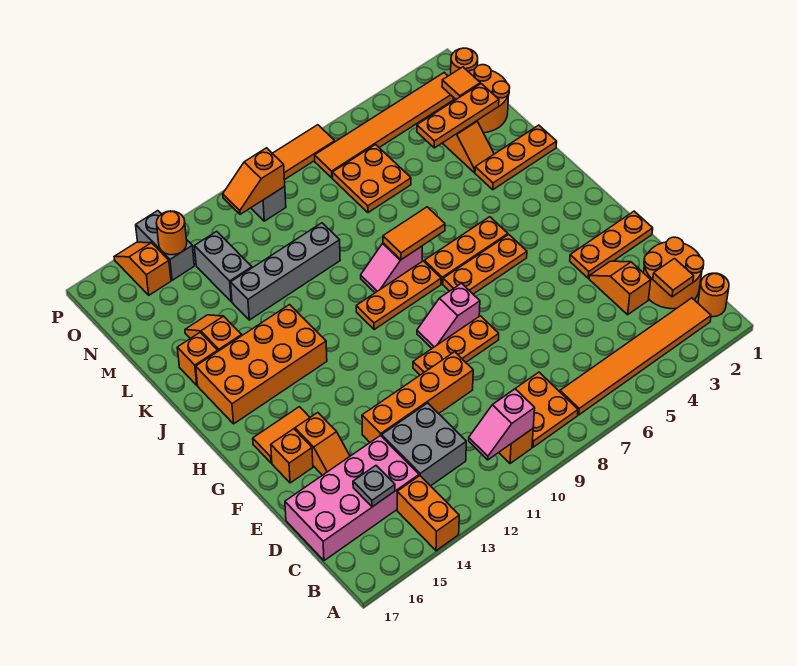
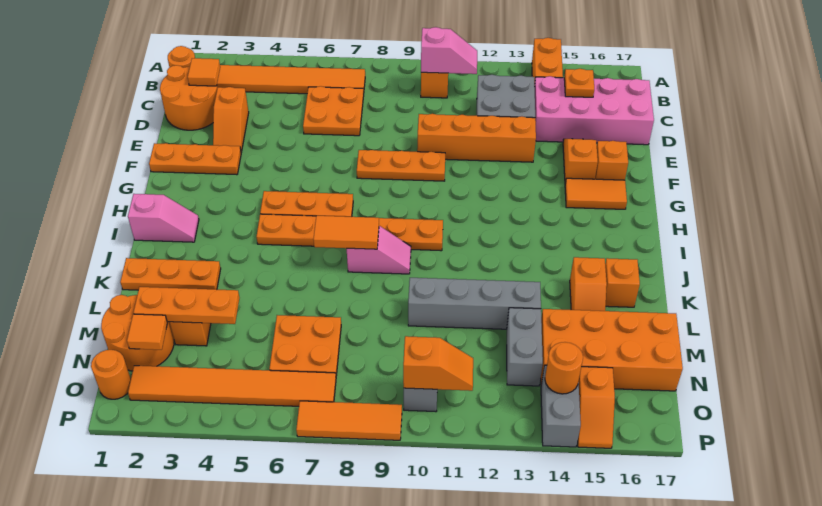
orange plate B8:C9 level 1 -> orange plate C6:D7 level 1
grey plate C15 level 2 -> orange plate C15 level 2
pink slope G8:G9 level 1 top 8 -> pink slope I1:I2 level 1 top 1
orange brick I13:J16 level 1 -> orange brick M14:N17 level 1

